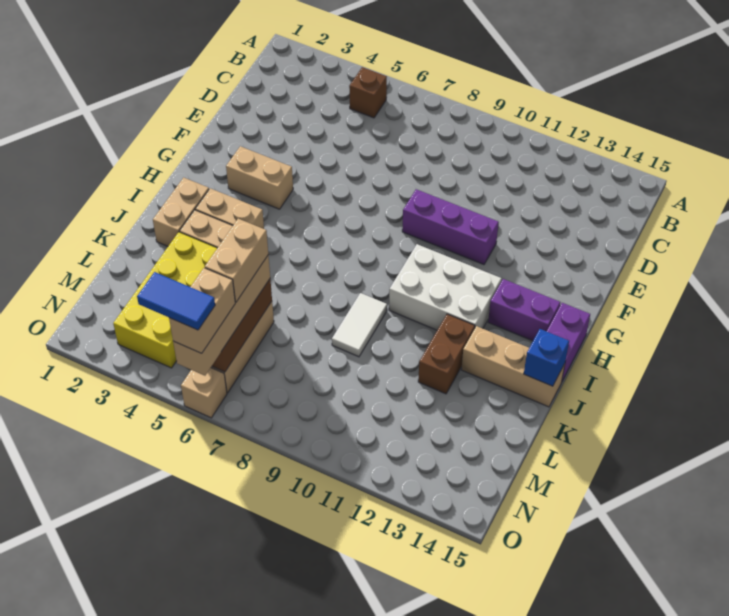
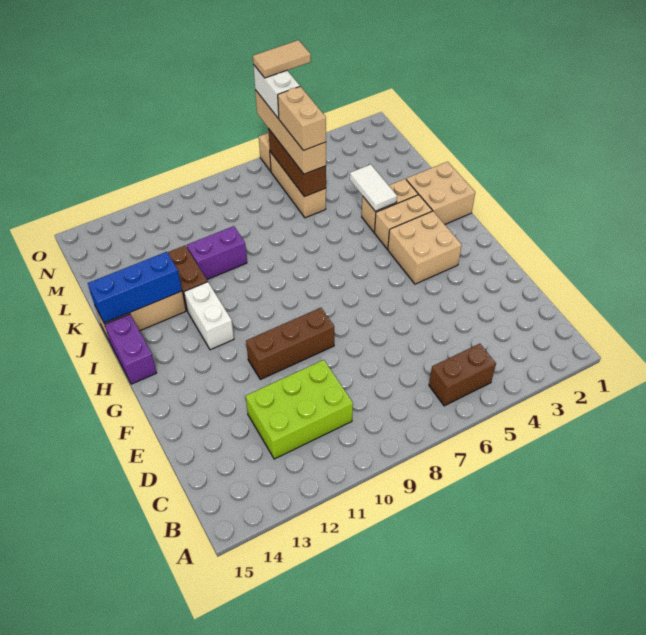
brown brick B5 level 1 -> brown brick B5:B6 level 1
none -> lime brick C10:D12 level 1
purple brick F9:F11 level 1 -> brown brick F9:F11 level 1
tan brick G3:G4 level 1 -> tan brick G3:H4 level 1
white brick H10:I12 level 1 -> white brick H12:I12 level 1
purple brick H13:H14 level 1 -> purple brick K10:K11 level 1
tan brick I2:J2 level 1 -> tan brick I1:J2 level 1
white tile J9:K9 level 1 -> white tile J4:K4 level 2
blue brick J15 level 2 -> blue brick J13:J15 level 2
yellow brick K3:N4 level 1 -> none
tan brick N6:O6 level 4 -> white brick N6:O6 level 4
blue tile O5:O6 level 5 -> tan tile O5:O6 level 5

